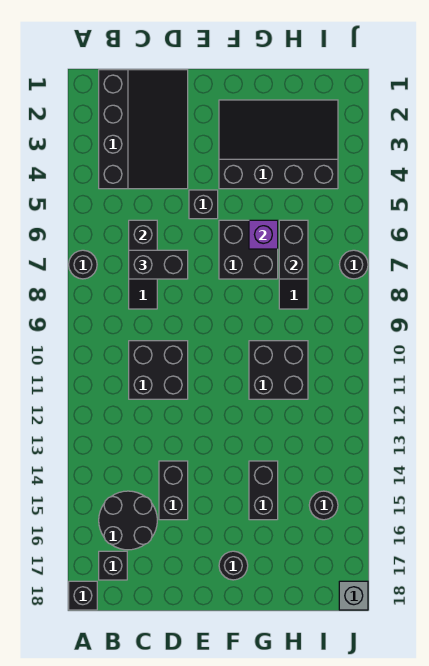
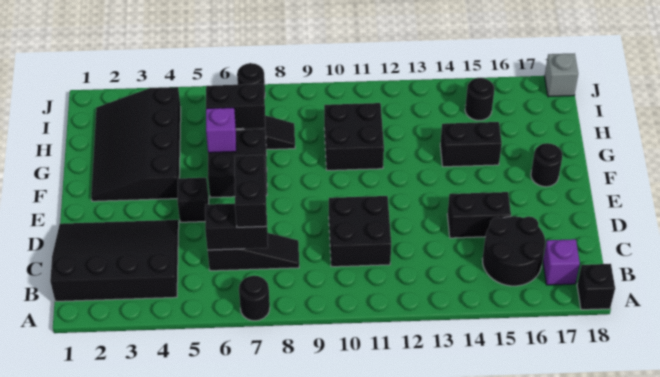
black brick B17 level 1 -> purple brick B17 level 1

